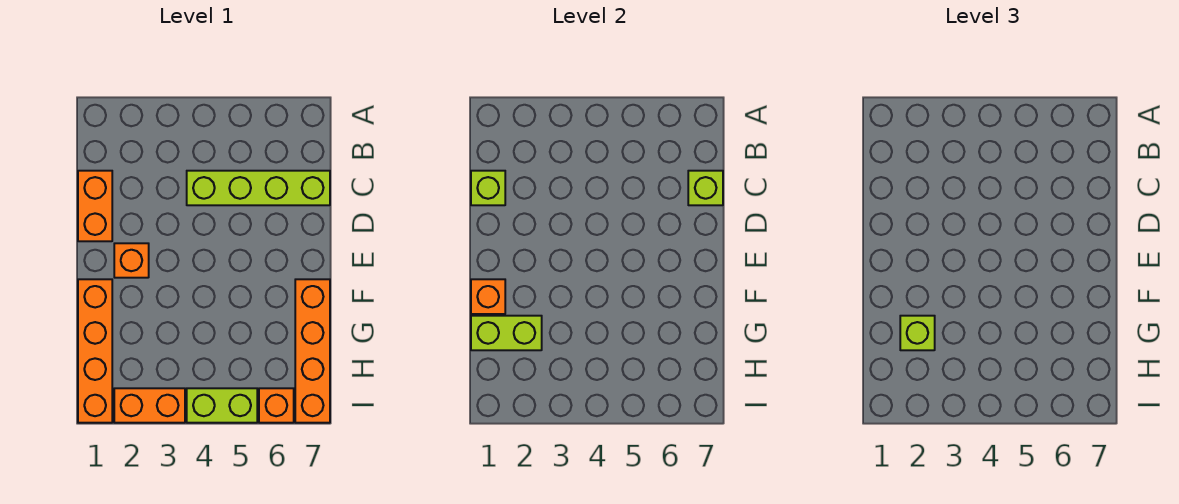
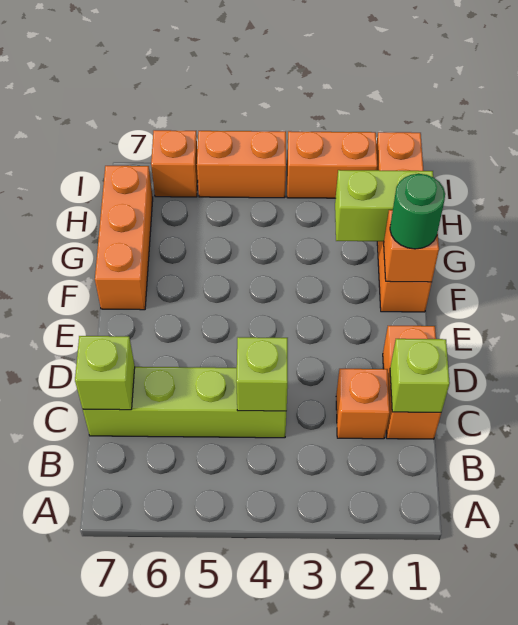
orange brick E2 level 1 -> orange brick C2 level 1
none -> green round brick F1 level 3
orange brick F7:I7 level 1 -> orange brick F7:H7 level 1
lime brick G2 level 3 -> lime brick C4 level 2
lime brick I4:I5 level 1 -> orange brick I4:I5 level 1

